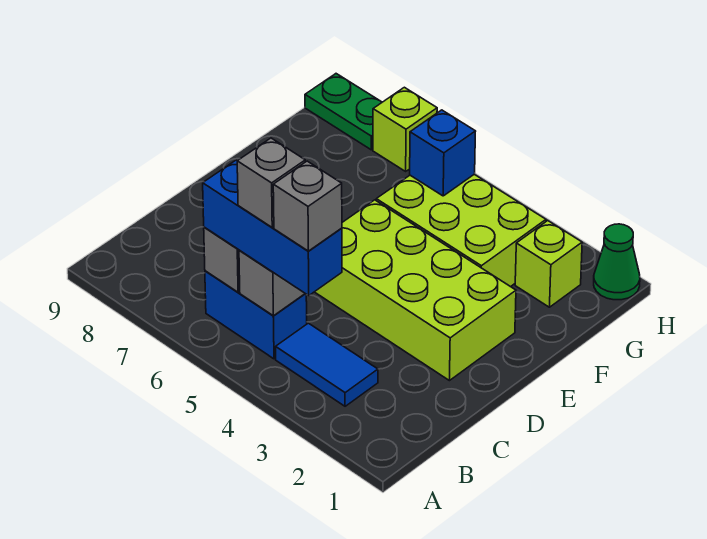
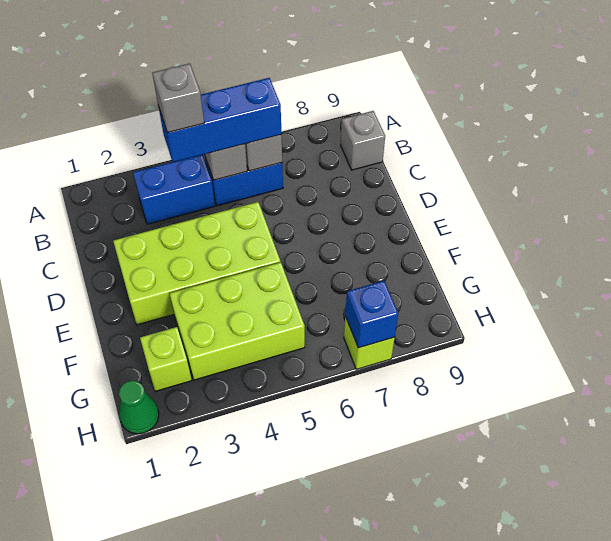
blue tile B3:B4 level 1 -> blue brick B3:B4 level 1
grey brick B5 level 4 -> grey brick B9 level 1
blue brick G5 level 2 -> blue brick H7 level 2
green plate H8:H9 level 1 -> none

